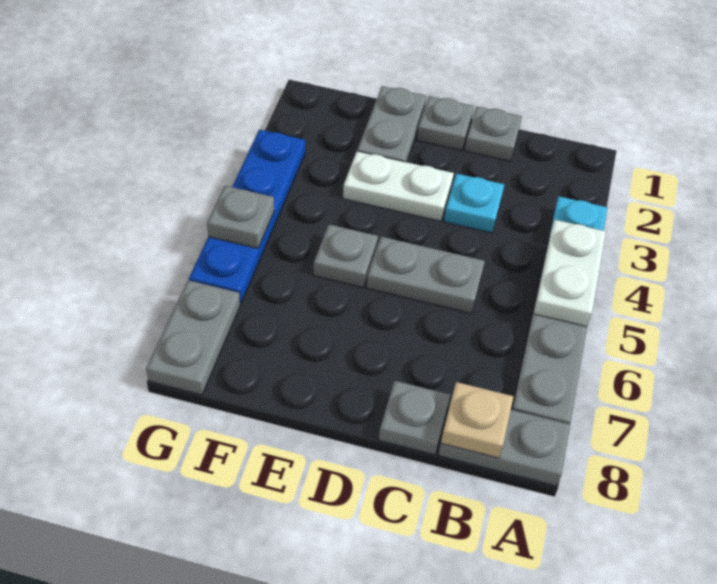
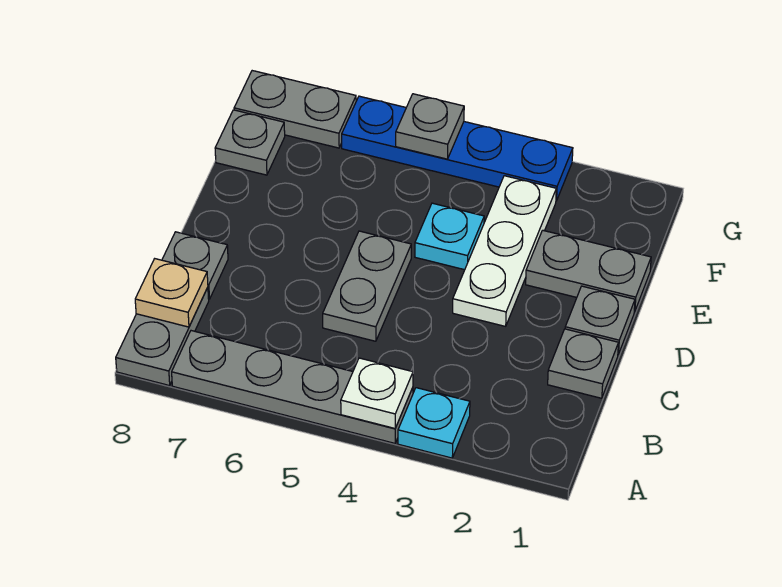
white plate A4:A5 level 2 -> white plate A4 level 2
cyan plate C3 level 1 -> cyan plate E4 level 1
white plate D3:E3 level 1 -> white plate D3:F3 level 1
grey plate E5 level 1 -> grey plate F8 level 1

